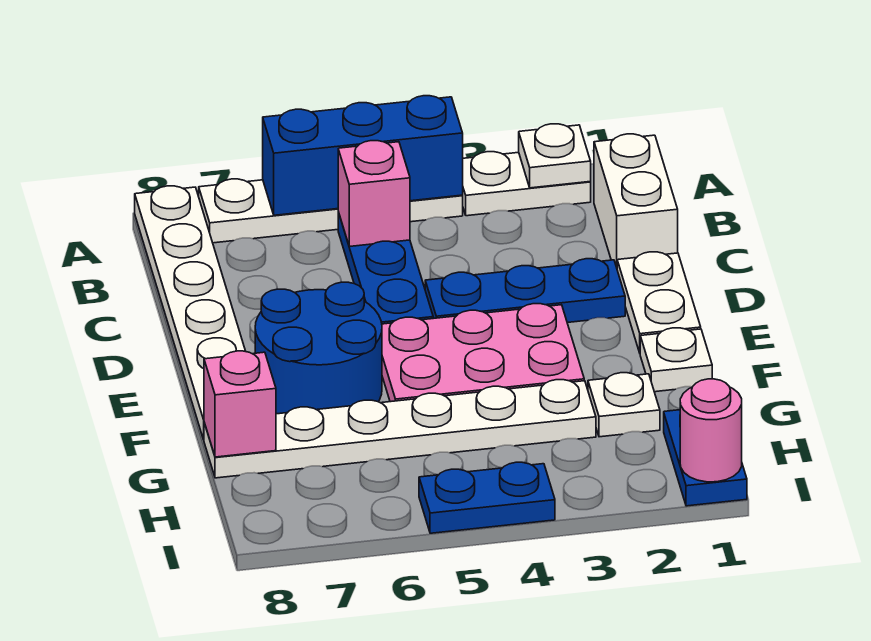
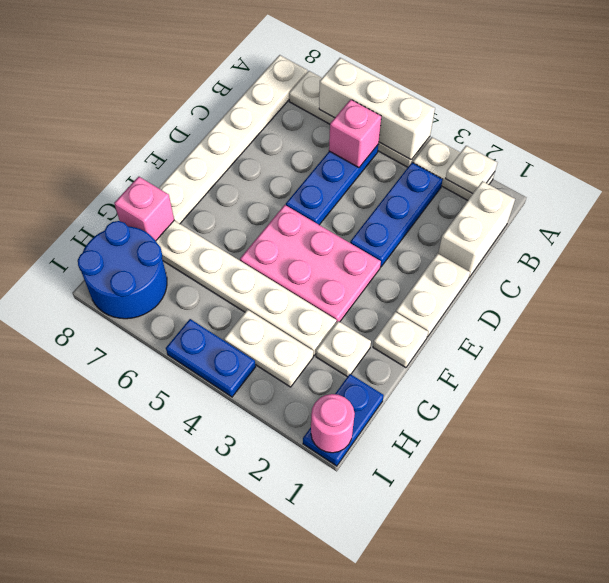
blue brick A4:A6 level 2 -> white brick A4:A6 level 2
blue plate D2:D4 level 1 -> blue plate B3:D3 level 1
blue round brick E6:F7 level 1 -> blue round brick H7:I8 level 1
none -> white plate H3:H4 level 1

